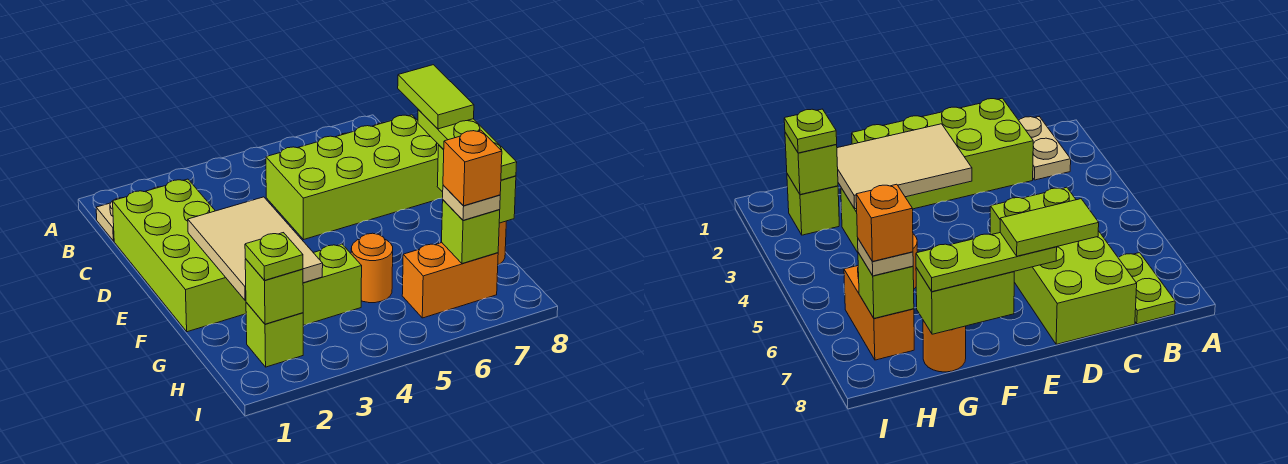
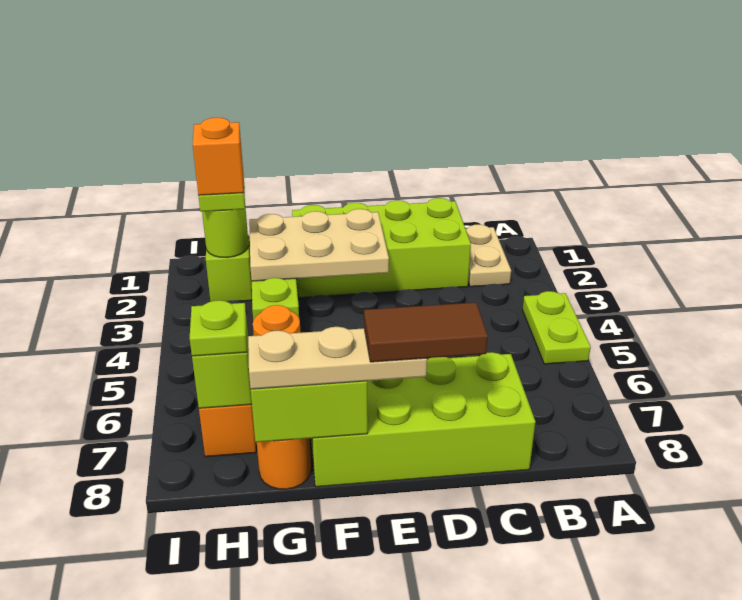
lime plate B7:B8 level 1 -> lime plate A4:A5 level 1
lime brick C5:D8 level 1 -> lime brick C7:F8 level 1
lime tile D8:E8 level 4 -> brown tile D8:E8 level 4
tan tile E2:G3 level 2 -> tan plate E2:G3 level 2
lime plate E8:G8 level 3 -> tan plate E8:G8 level 3
lime brick H2 level 2 -> lime round brick H2 level 2
tan plate H7 level 3 -> lime plate H7 level 3
orange brick H7 level 4 -> orange brick H2 level 4

